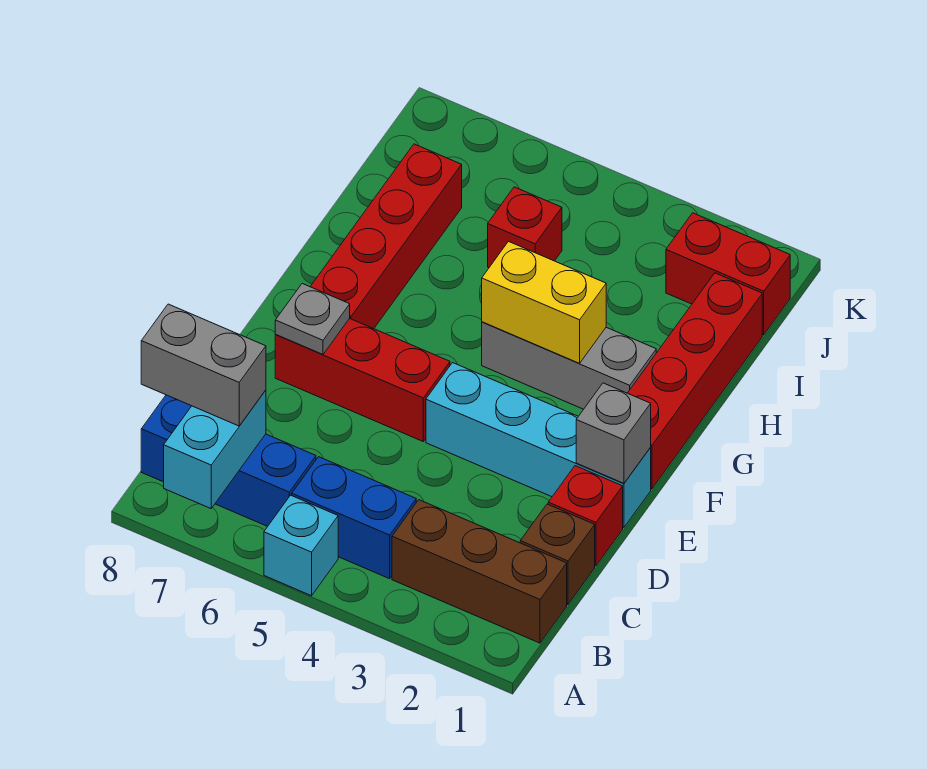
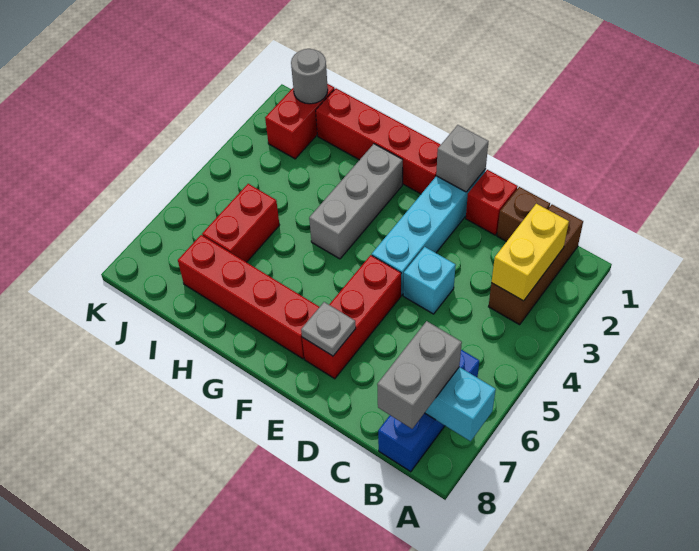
cyan brick A5 level 1 -> cyan brick D4 level 1
blue brick B4:B5 level 1 -> none
yellow brick G3:G4 level 2 -> yellow brick B2:B3 level 2
red brick I5 level 1 -> red brick I5:I6 level 1
none -> grey round brick J1 level 2

